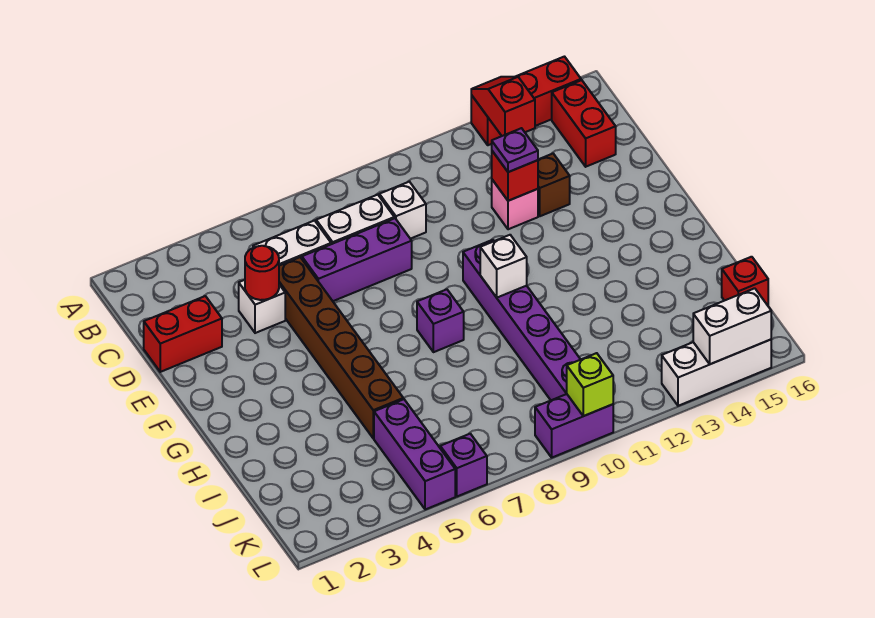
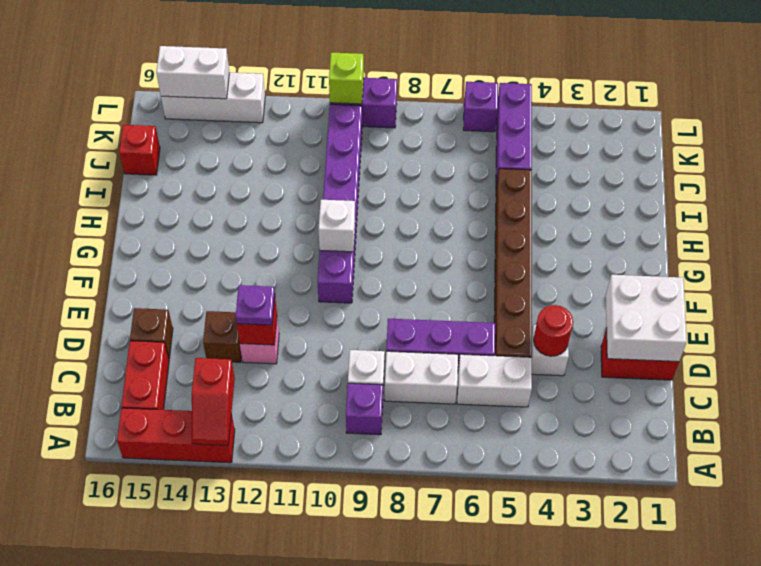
none -> white brick D1:E2 level 2
none -> brown brick D15 level 1
purple brick G8 level 1 -> purple brick B9 level 1

